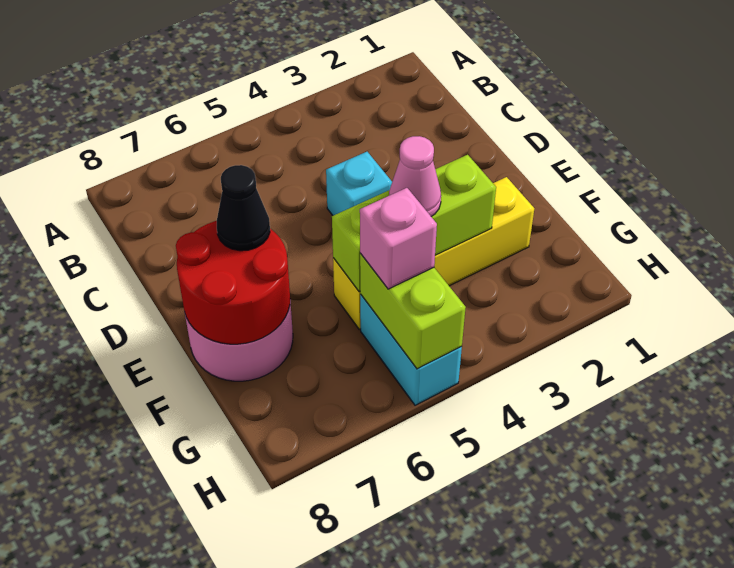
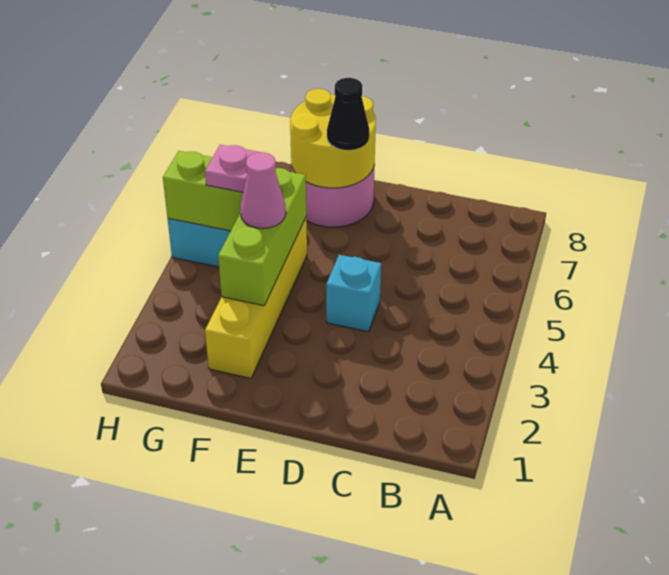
red round brick E7:F8 level 2 -> yellow round brick E7:F8 level 2
pink brick G5 level 3 -> pink plate G5 level 3

